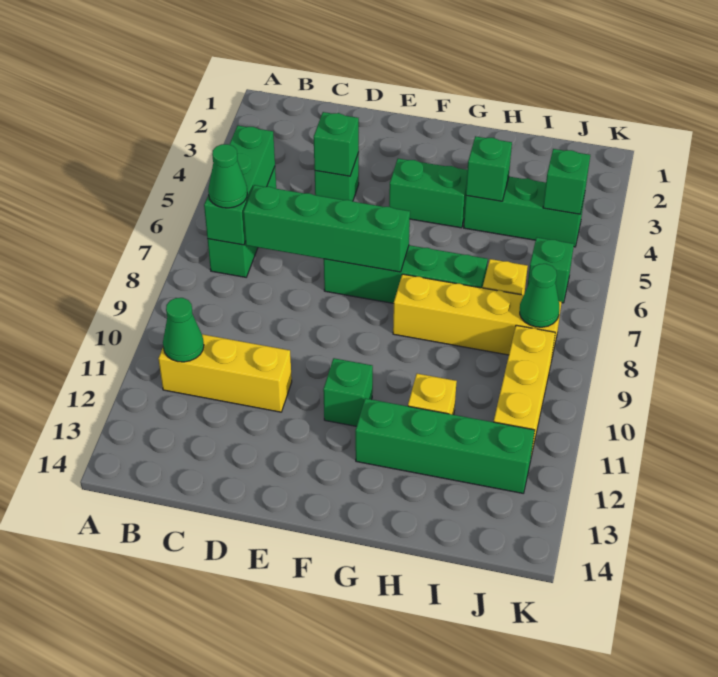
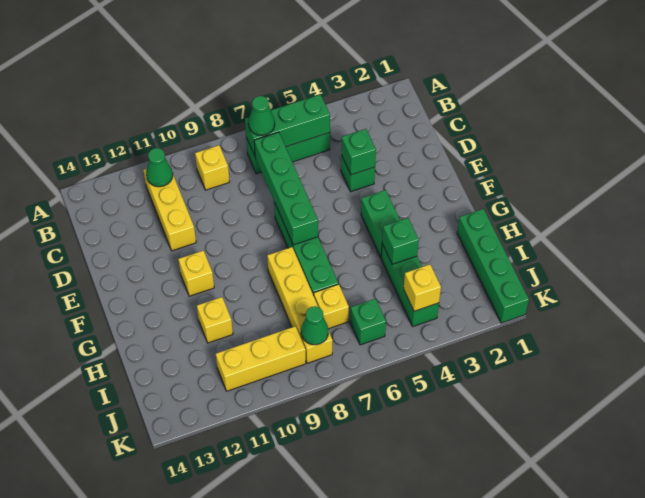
none -> yellow brick B9 level 1
green brick F11 level 1 -> yellow brick F11 level 1
green brick G12:J12 level 1 -> green brick H1:K1 level 1
green brick J4 level 2 -> yellow brick J4 level 2

